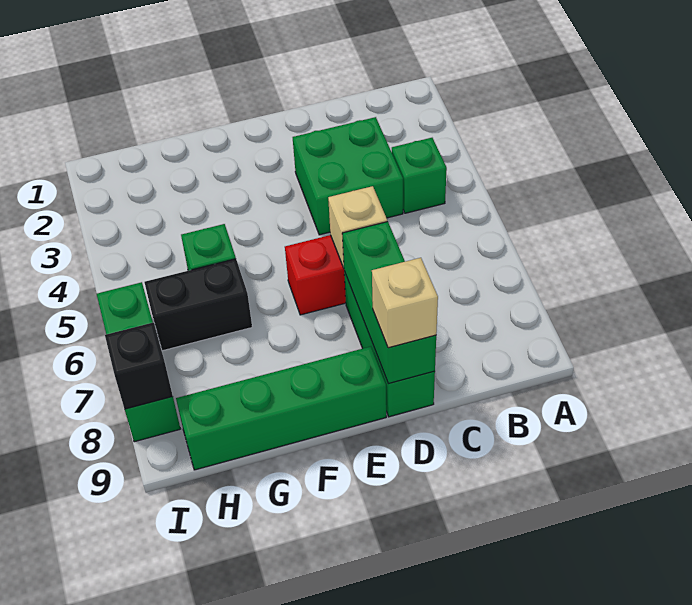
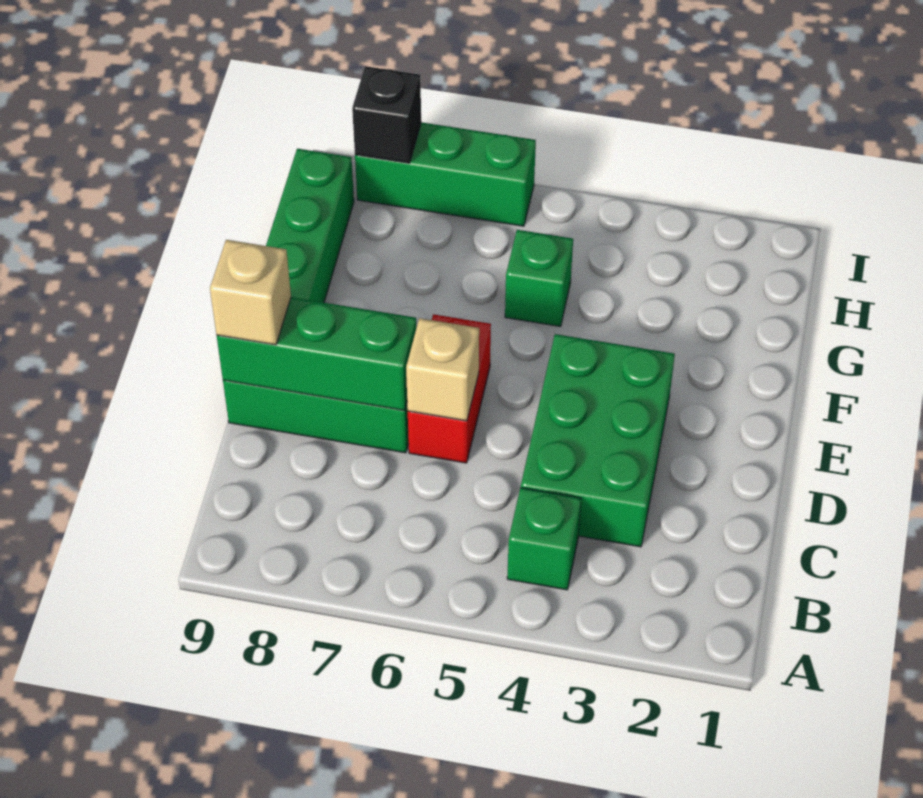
green brick C3:D4 level 1 -> green brick C3:E4 level 1
black brick G6:H6 level 1 -> none

